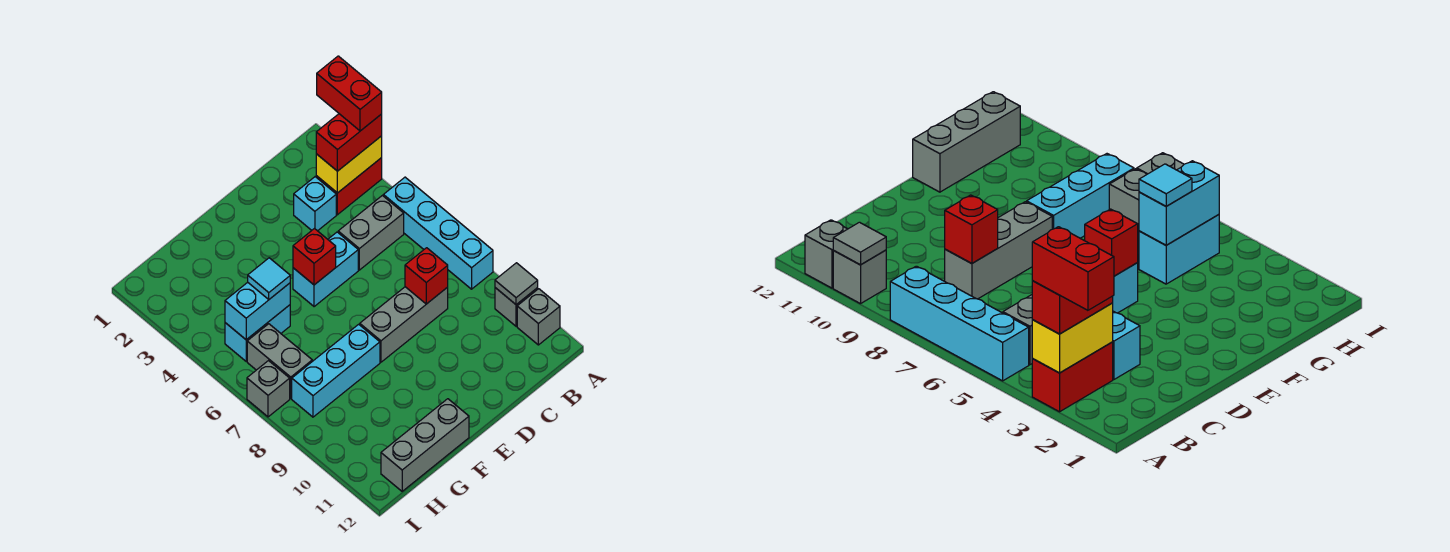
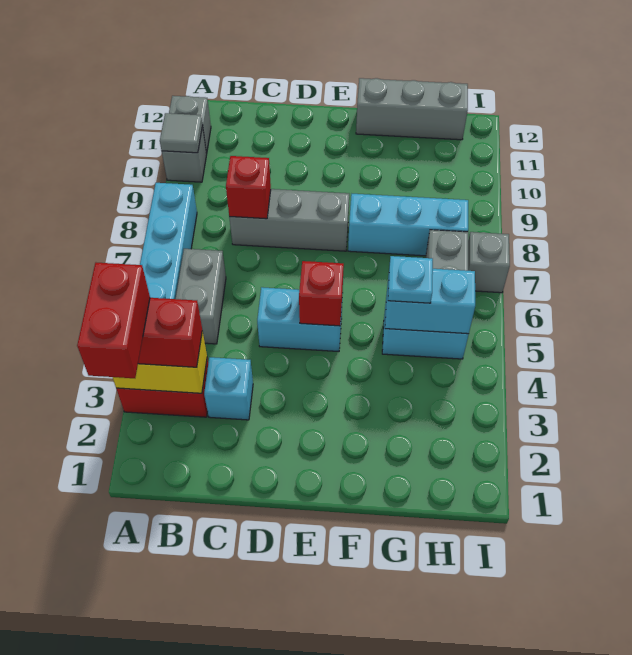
grey brick B5:C5 level 1 -> grey brick B5:B6 level 1
cyan tile G5 level 3 -> cyan plate G5 level 3

